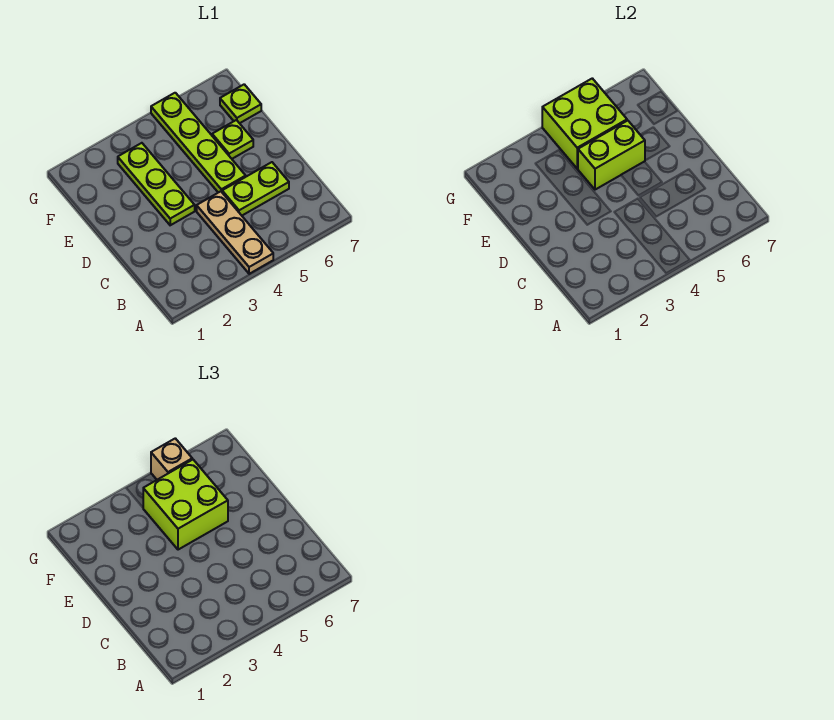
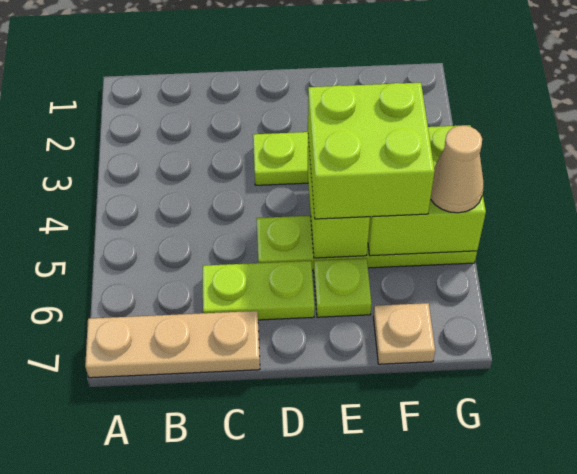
tan plate A4:C4 level 1 -> tan plate A7:C7 level 1
lime plate C5:C6 level 1 -> lime plate C6:D6 level 1
lime plate F7 level 1 -> tan plate F7 level 1
tan brick G5 level 3 -> tan cone G5 level 3

